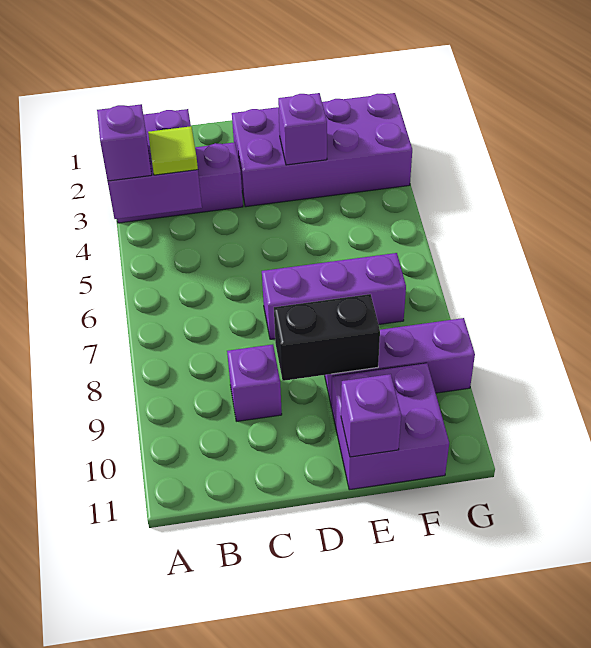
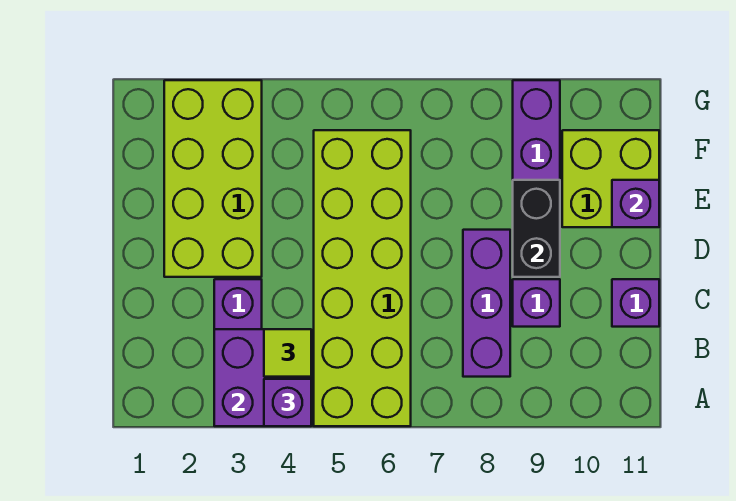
none -> lime brick A5:F6 level 1
purple brick D2:G3 level 1 -> lime brick D2:G3 level 1
purple brick D7:F7 level 1 -> purple brick B8:D8 level 1
purple brick E3 level 2 -> purple brick C11 level 1
purple brick E10:F11 level 1 -> lime brick E10:F11 level 1

